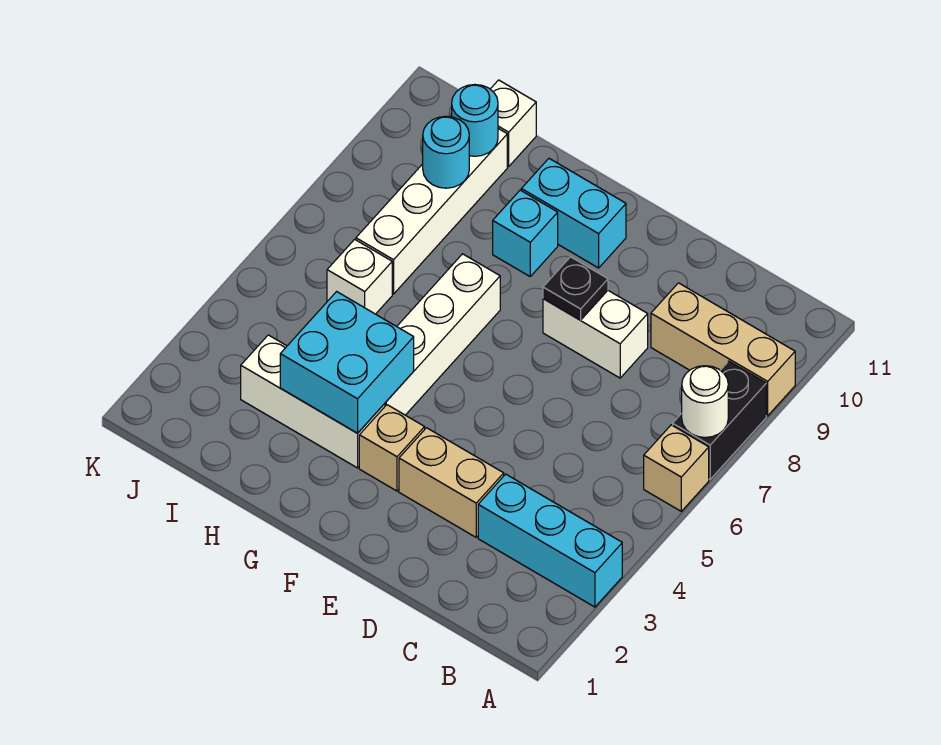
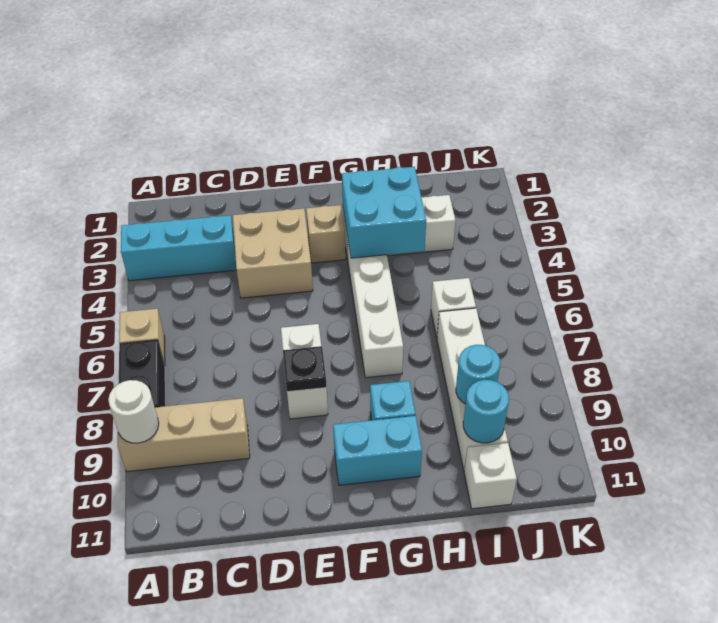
white round brick A7 level 2 -> white round brick A9 level 2
tan brick D3:E3 level 1 -> tan brick D3:E4 level 1
white brick D8:E8 level 1 -> white brick E7:E8 level 1

